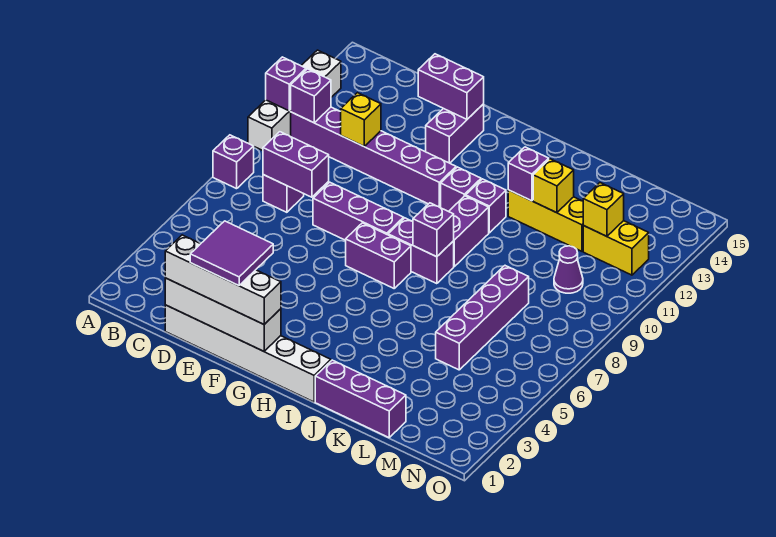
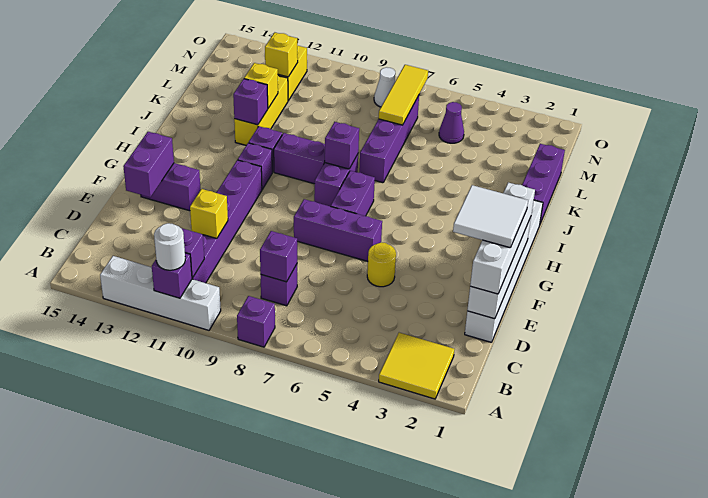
none -> yellow tile A2:B3 level 1
none -> white round brick A11 level 3
purple brick C8:D8 level 2 -> purple brick C8 level 2
purple tile E1:F2 level 4 -> white tile E1:F2 level 4
none -> yellow round brick E5 level 1
purple brick E8:G8 level 1 -> purple brick F6:F8 level 1
purple brick L5:L8 level 1 -> purple brick J7:M7 level 1
none -> yellow tile L7:N7 level 2
purple cone M10 level 1 -> purple cone M5 level 1
none -> white cone N8 level 1

